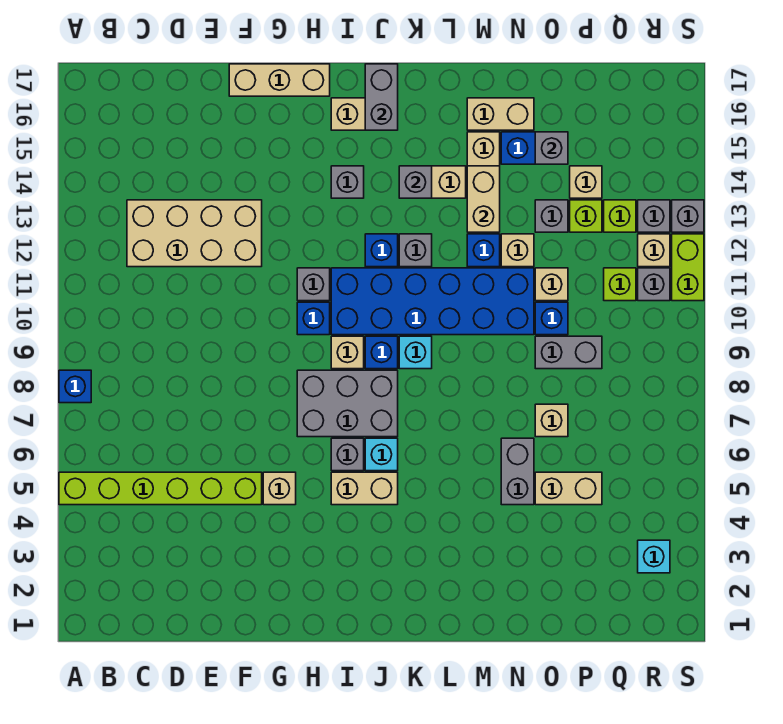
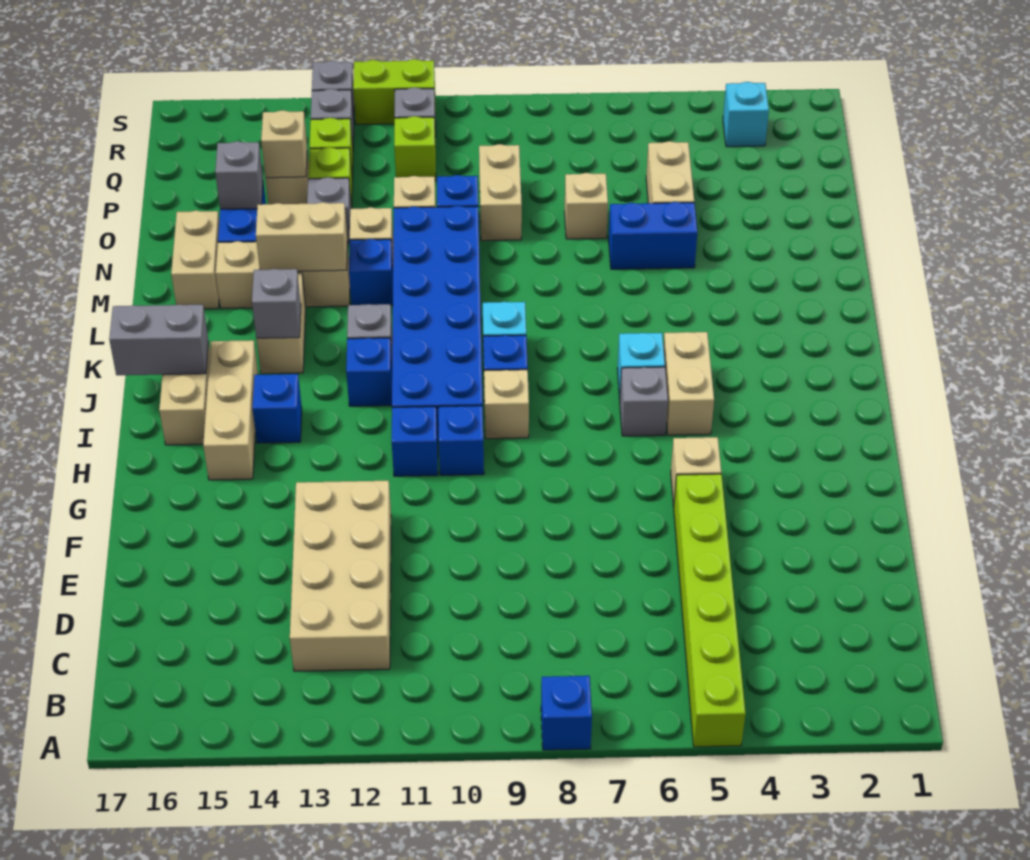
tan brick F17:H17 level 1 -> tan brick H15:J15 level 1
grey brick H7:J8 level 1 -> none
grey brick H11 level 1 -> blue brick H11 level 1
grey brick I14 level 1 -> blue brick I14 level 1
grey brick N5:N6 level 1 -> blue brick N5:N6 level 1
grey brick O9:P9 level 1 -> tan brick O9:P9 level 1
tan brick R12 level 1 -> tan brick P14 level 2

